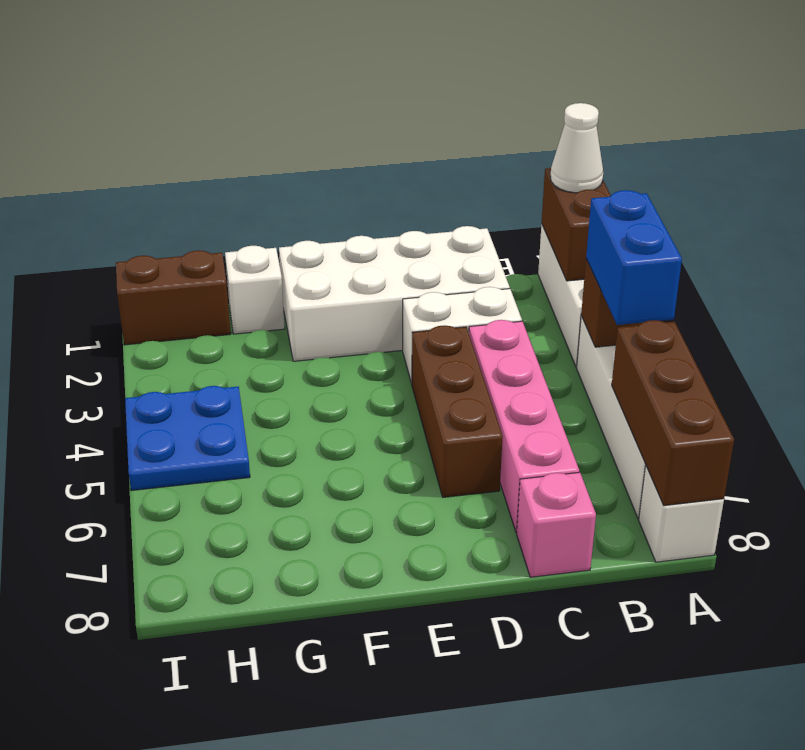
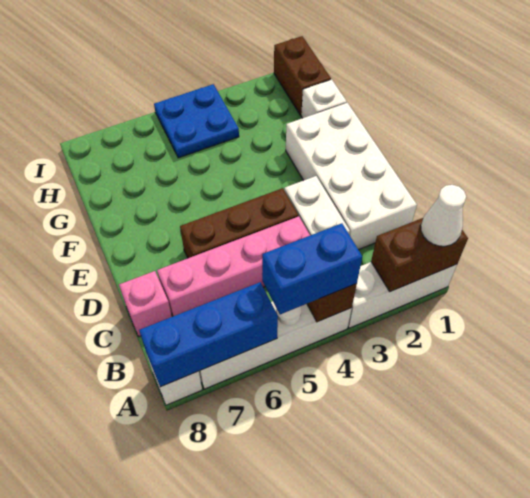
brown brick A6:A8 level 2 -> blue brick A6:A8 level 2

